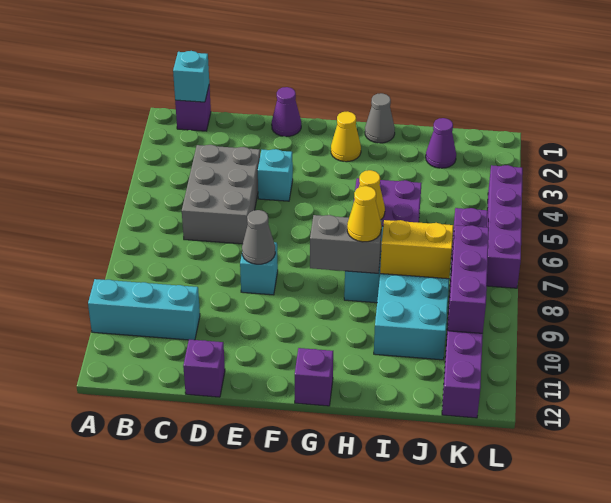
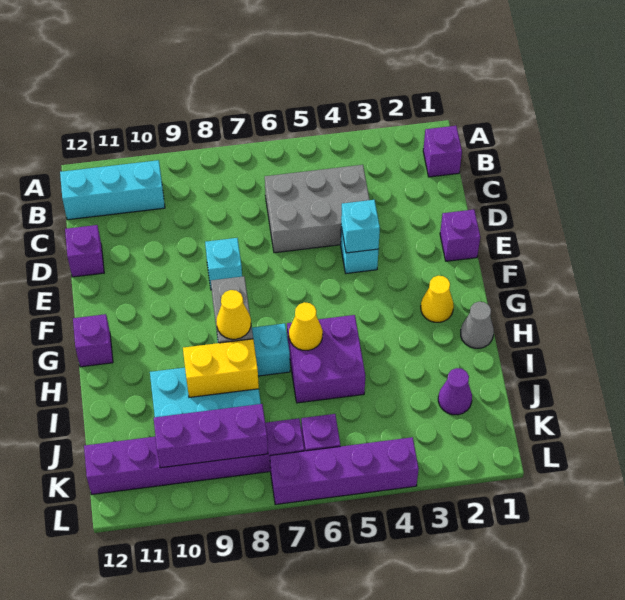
cyan brick A10:C10 level 1 -> cyan brick B10:B12 level 1
cyan brick B1 level 2 -> cyan brick E4 level 2
purple cone E1 level 1 -> purple brick E1 level 1
grey cone E8 level 2 -> none
yellow brick I8:J8 level 2 -> yellow brick I8:I9 level 2

